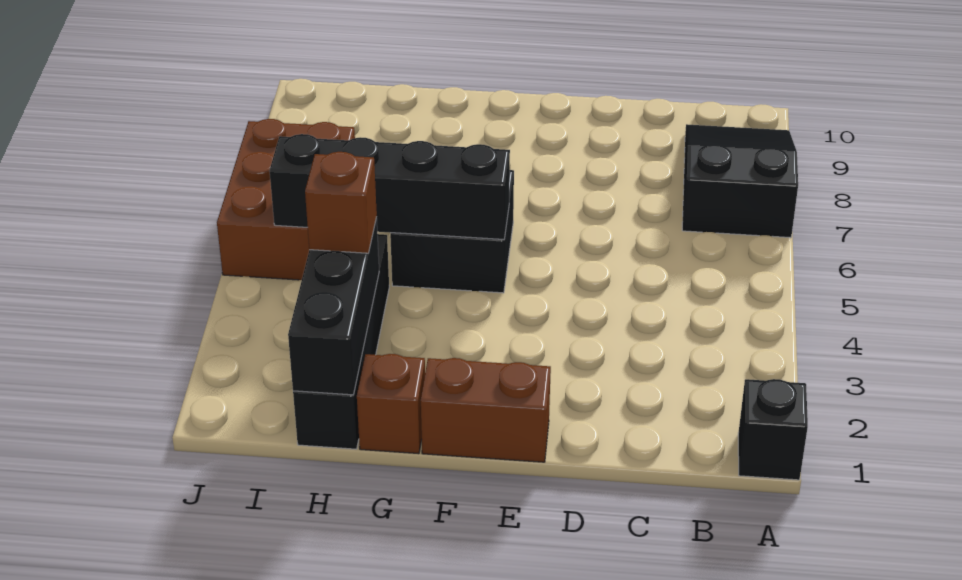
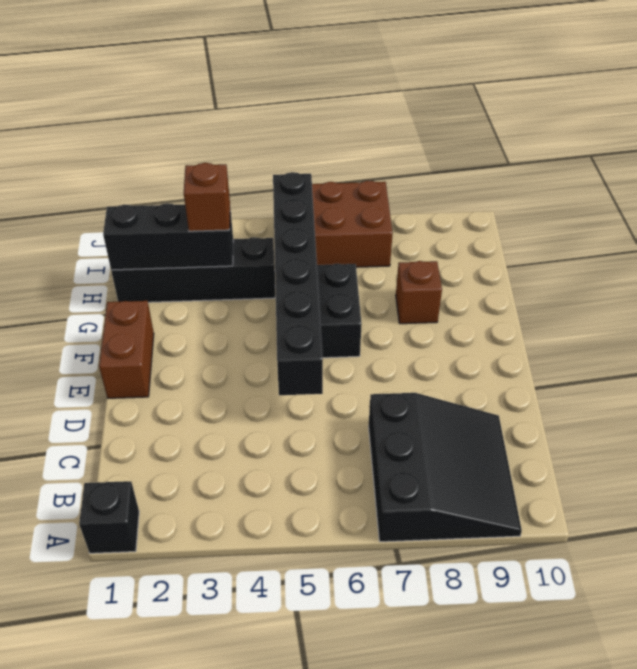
black slope A7:B9 level 1 top 7 -> black slope A7:C9 level 1 top 7
black brick F5:I5 level 2 -> black brick D5:I5 level 2
brown brick G1 level 1 -> brown brick G8 level 1

